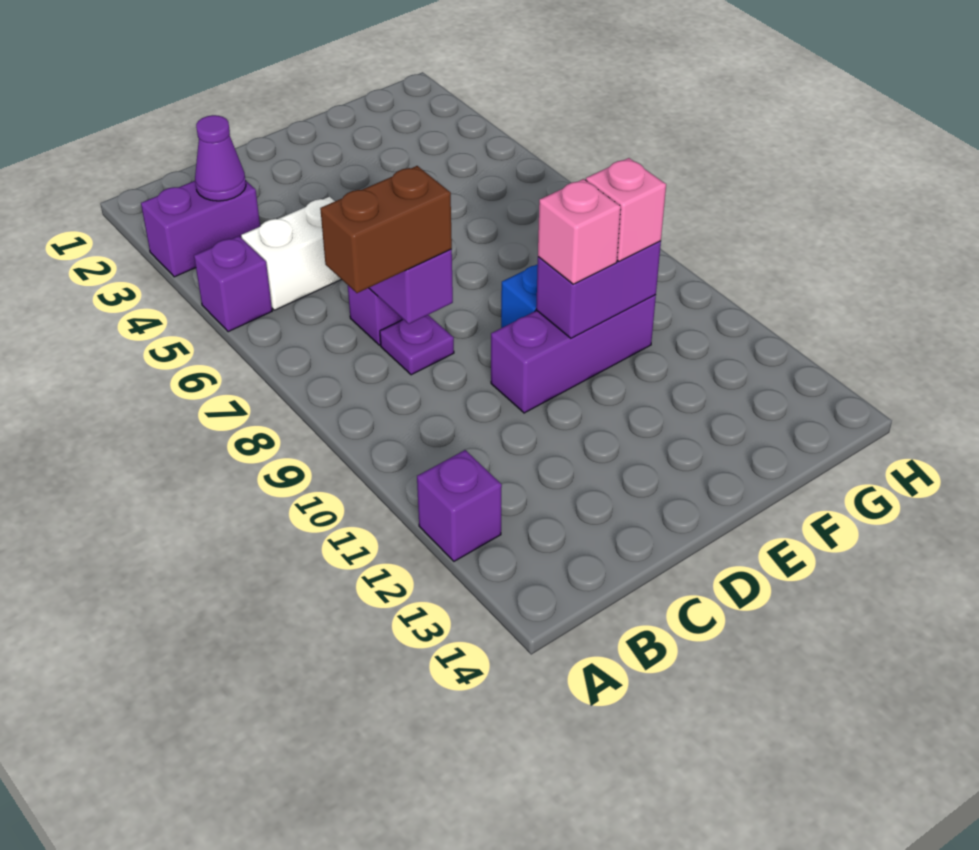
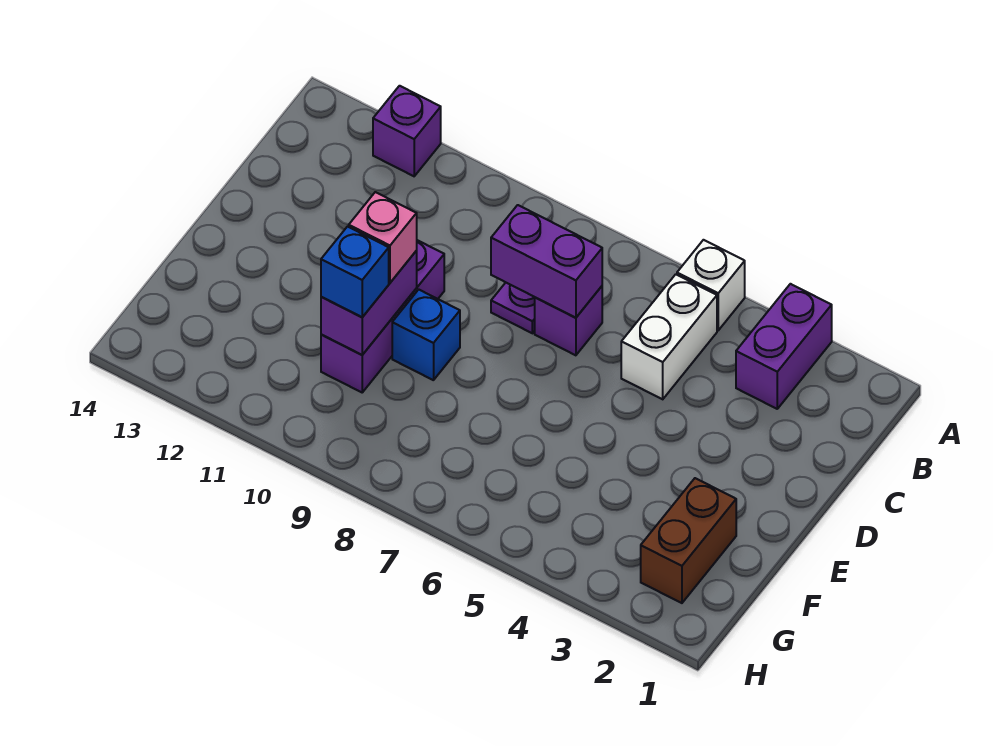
purple brick A5 level 1 -> white brick A5 level 1
purple cone B3 level 2 -> none
brown brick B8:C8 level 3 -> brown brick F2:G2 level 1
pink brick F10 level 3 -> blue brick F10 level 3

